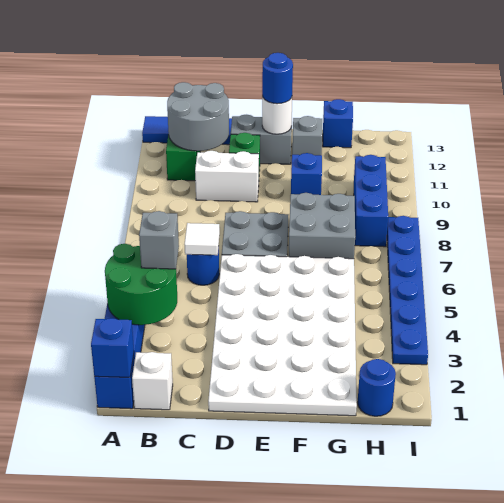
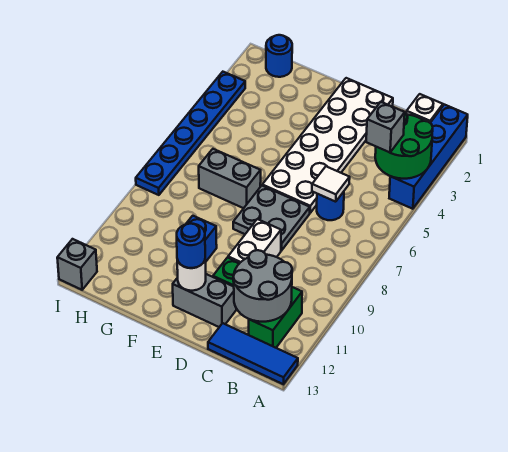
blue brick A1 level 2 -> none
white brick C10:D10 level 1 -> white brick D9:D10 level 1
white plate D1:G6 level 1 -> white plate D1:E6 level 1
grey brick F7:G8 level 1 -> grey brick F7:G7 level 1
grey brick F12 level 1 -> grey brick I13 level 1
blue brick G13 level 1 -> none
blue brick H8:H10 level 1 -> none

